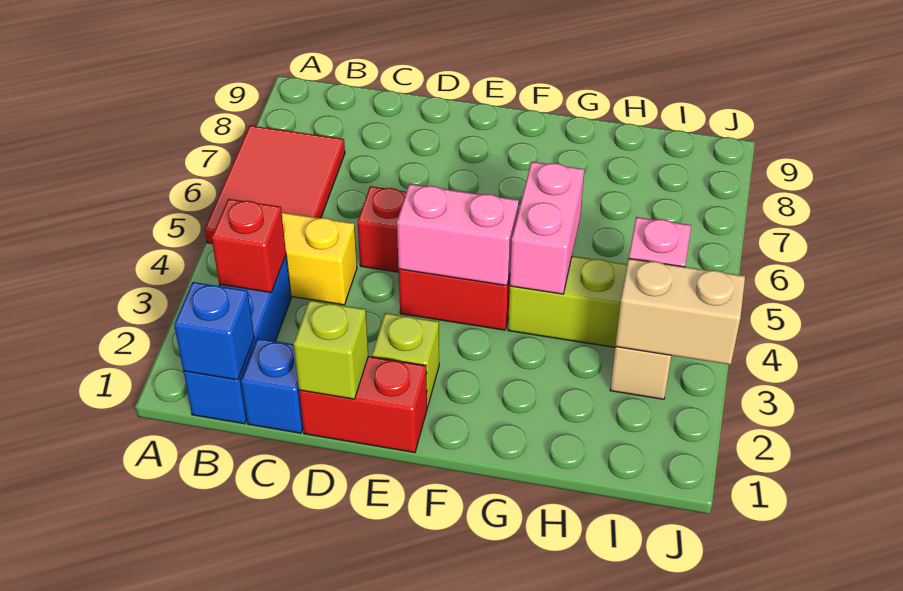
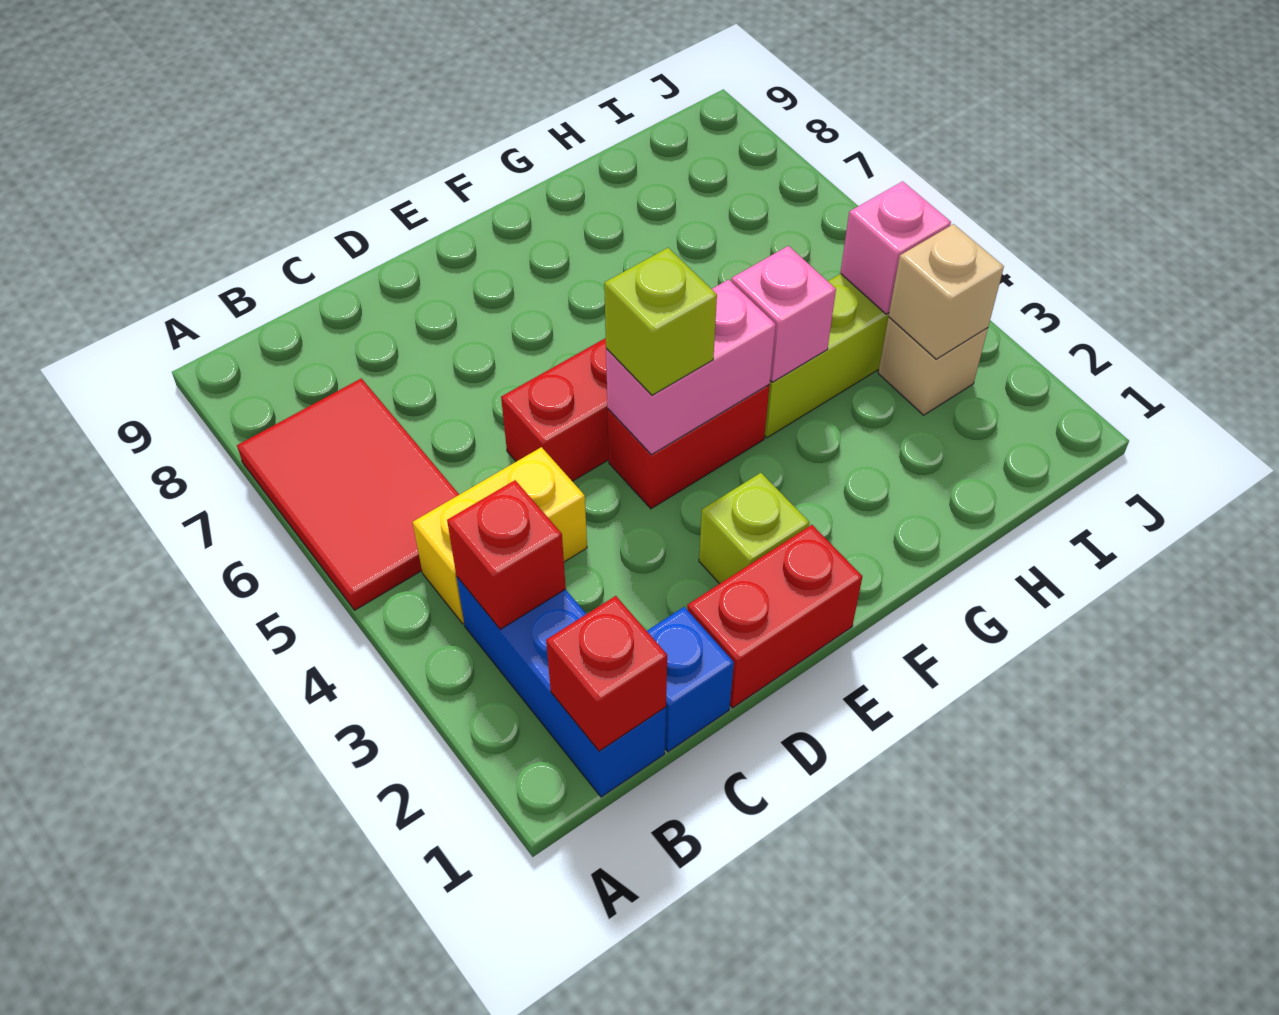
blue brick B1 level 2 -> red brick B1 level 2
lime brick D1 level 2 -> lime brick E4 level 3
pink brick G4:G5 level 2 -> pink brick G4 level 2
tan brick I3:J3 level 2 -> tan brick I3 level 2

